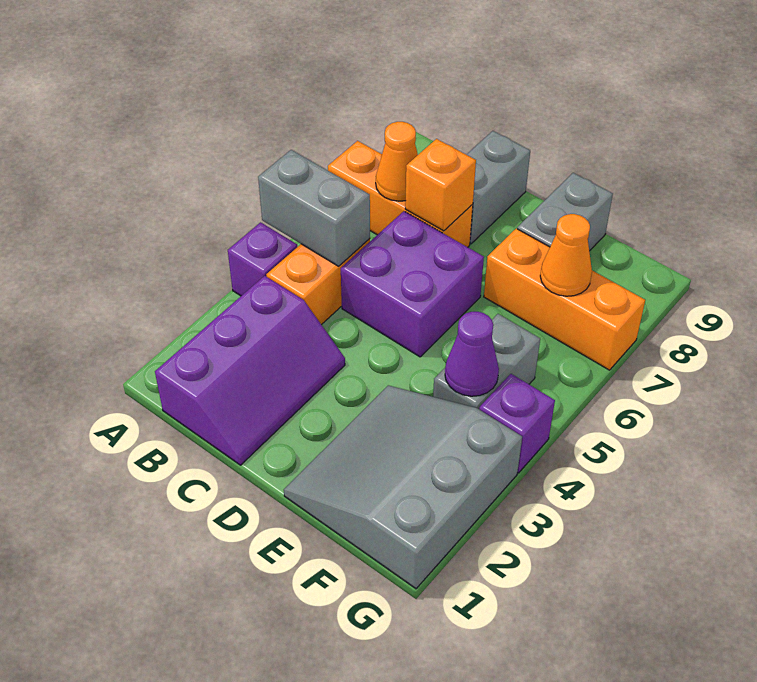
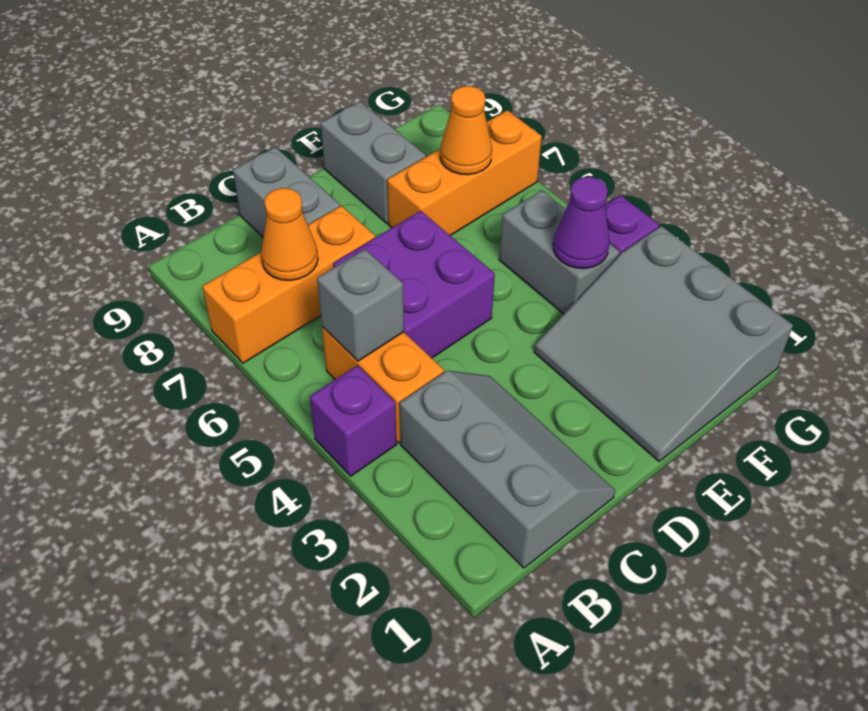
grey brick A5:B5 level 2 -> grey brick B5 level 2
purple slope B1:C3 level 1 top B -> grey slope B1:C3 level 1 top B
orange brick C7 level 2 -> none

